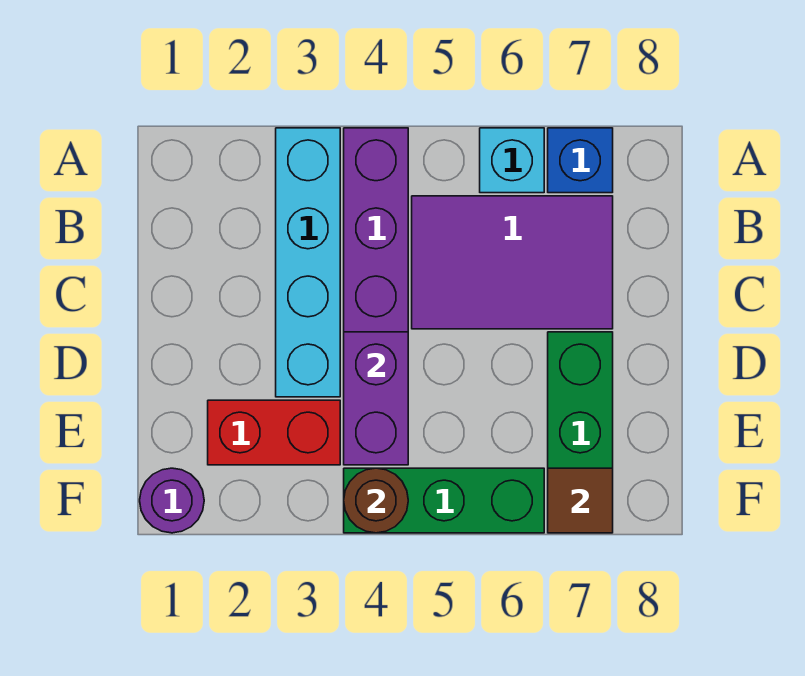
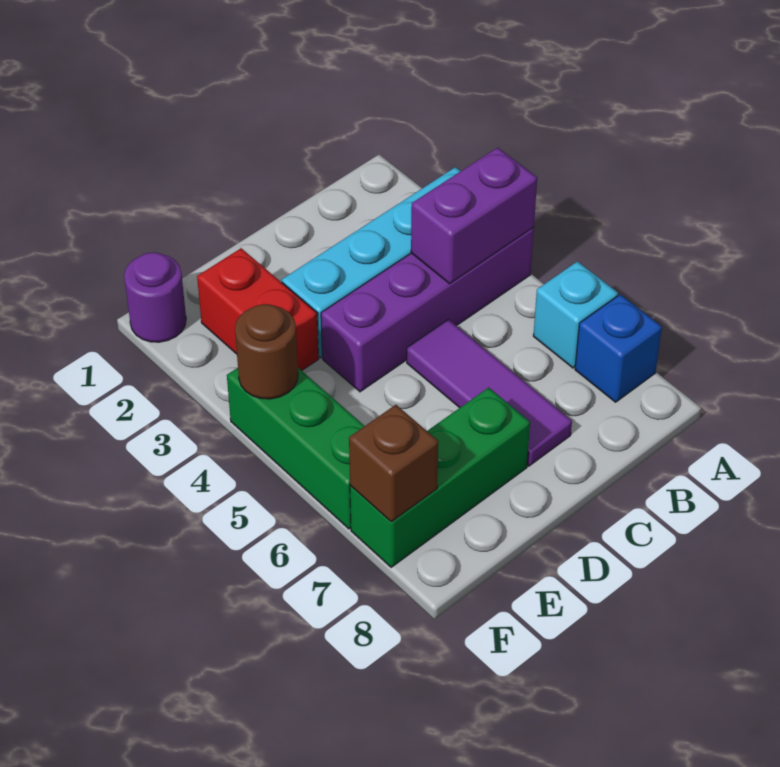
purple tile B5:C7 level 1 -> purple tile C5:C7 level 1
purple brick D4:E4 level 2 -> purple brick A4:B4 level 2
brown tile F7 level 2 -> brown brick F7 level 2

